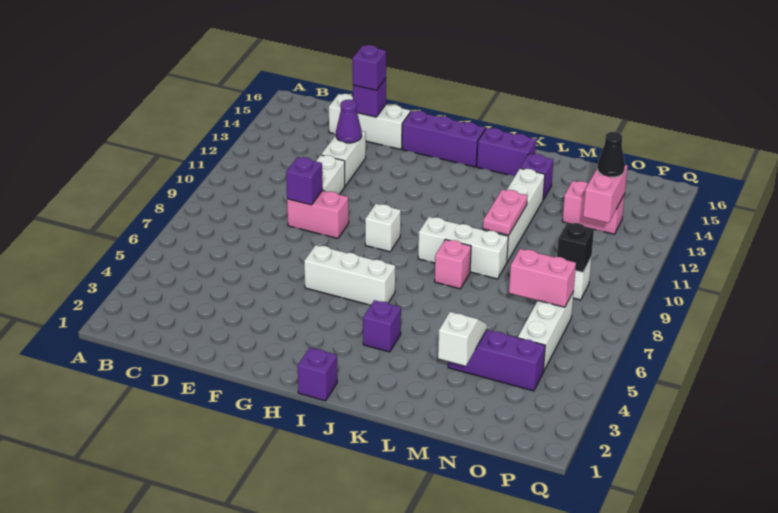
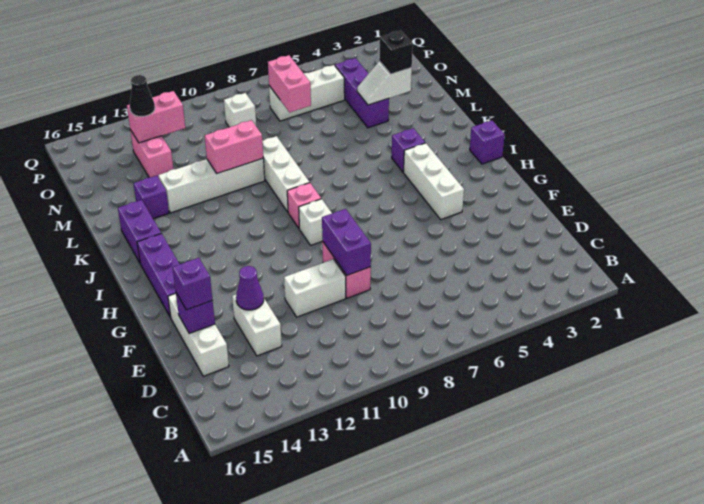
purple brick E9 level 2 -> purple brick E9:F9 level 2
white brick E12:E13 level 1 -> white brick D13:E13 level 1
white brick G6:I6 level 1 -> white brick G4:I4 level 1
pink brick K8 level 1 -> pink brick I9 level 1
pink plate L10:L11 level 2 -> pink brick L10:L11 level 2
black brick O9 level 2 -> black brick M3 level 3

